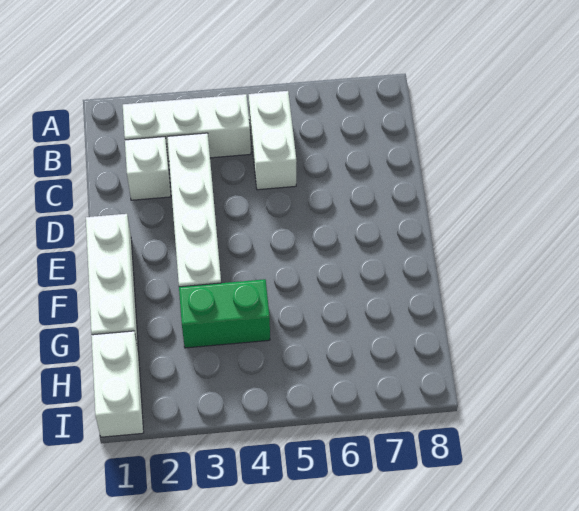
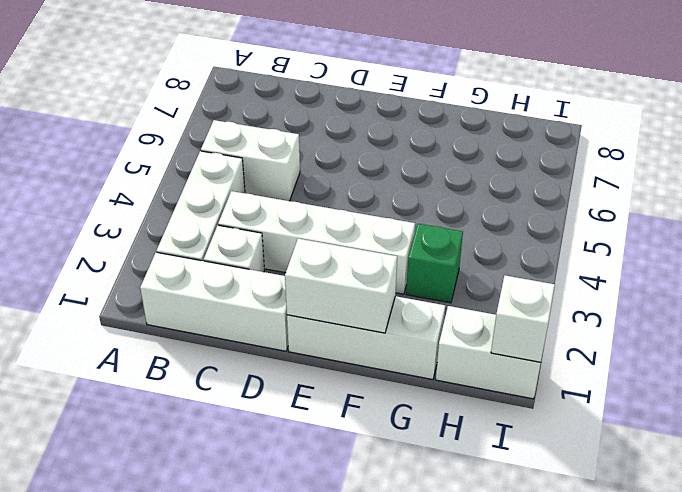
none -> white brick B1:D1 level 1
none -> white brick E1:F1 level 2
green brick G3:G4 level 1 -> green brick G3 level 1
none -> white brick I1 level 2

